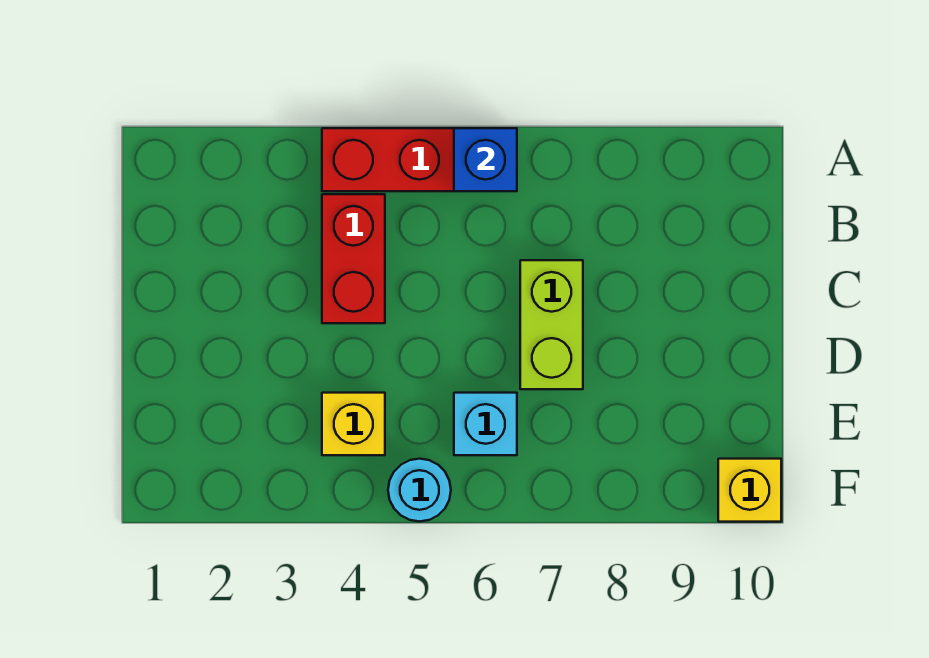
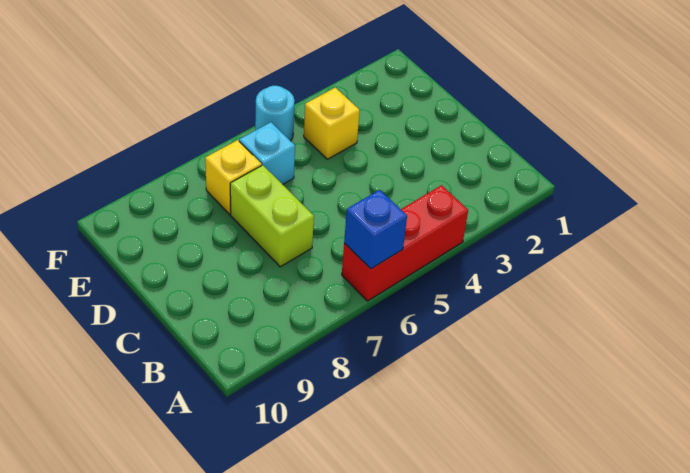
red brick B4:C4 level 1 -> none
yellow brick F10 level 1 -> yellow brick E7 level 1

